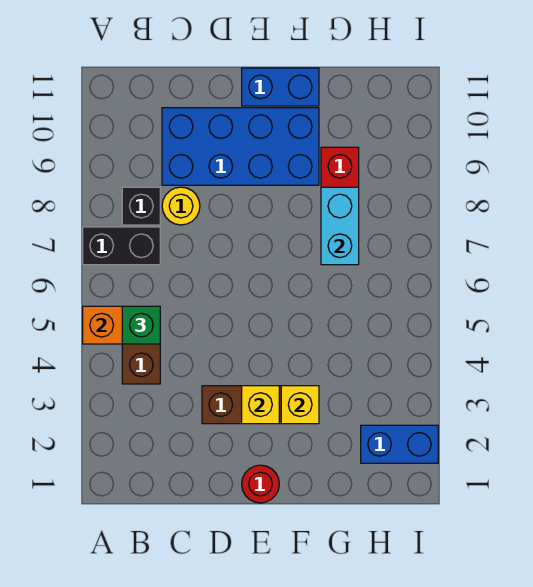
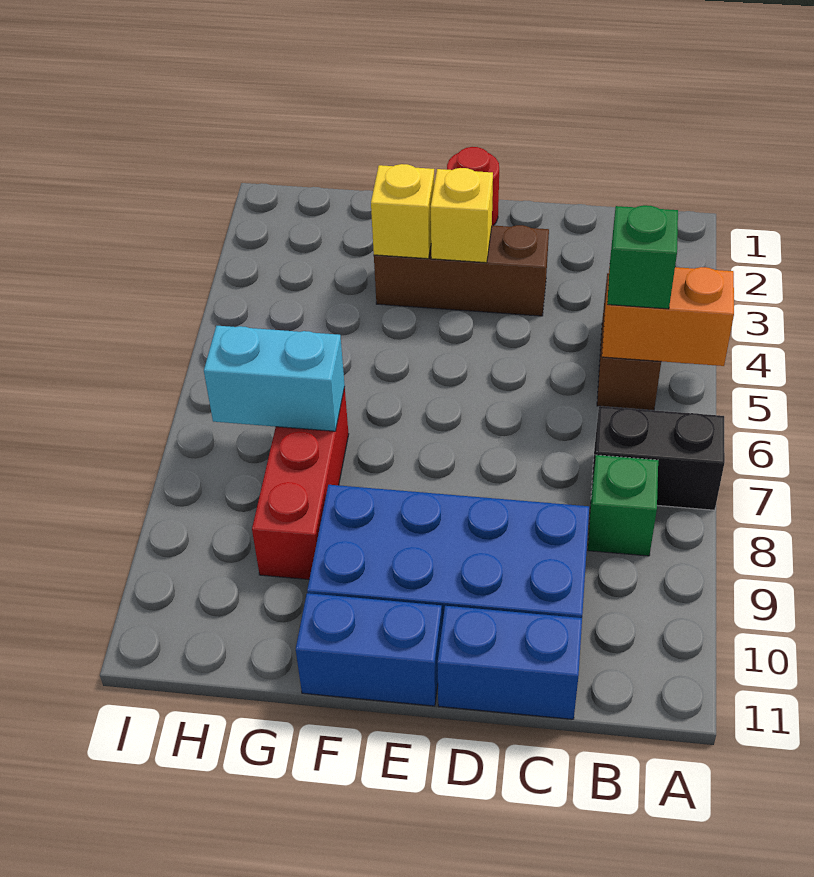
black brick B8 level 1 -> green brick B8 level 1
yellow round brick C8 level 1 -> none
cyan brick G7:G8 level 2 -> cyan brick G7:H7 level 2
blue brick H2:I2 level 1 -> blue brick C11:D11 level 1

